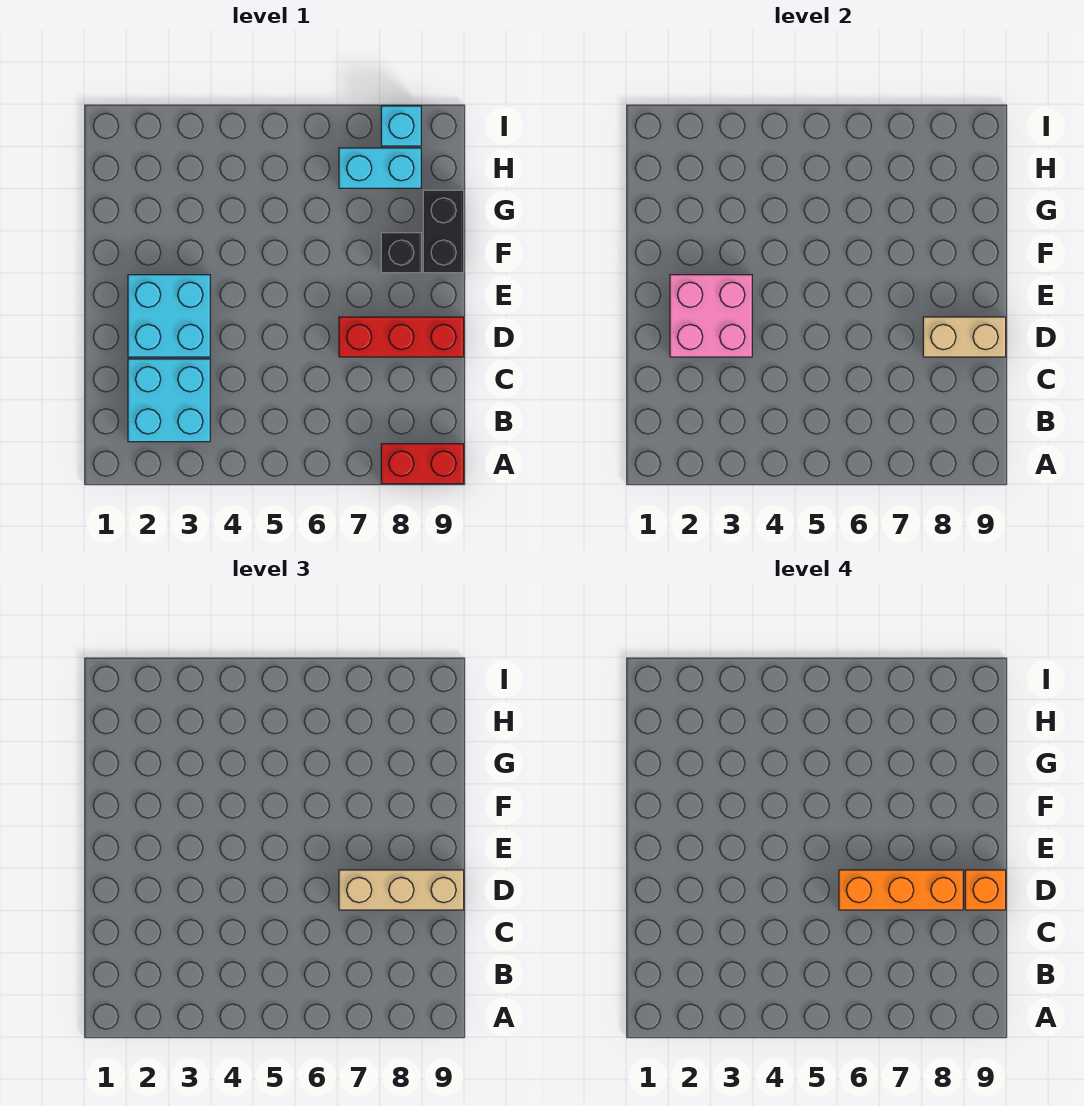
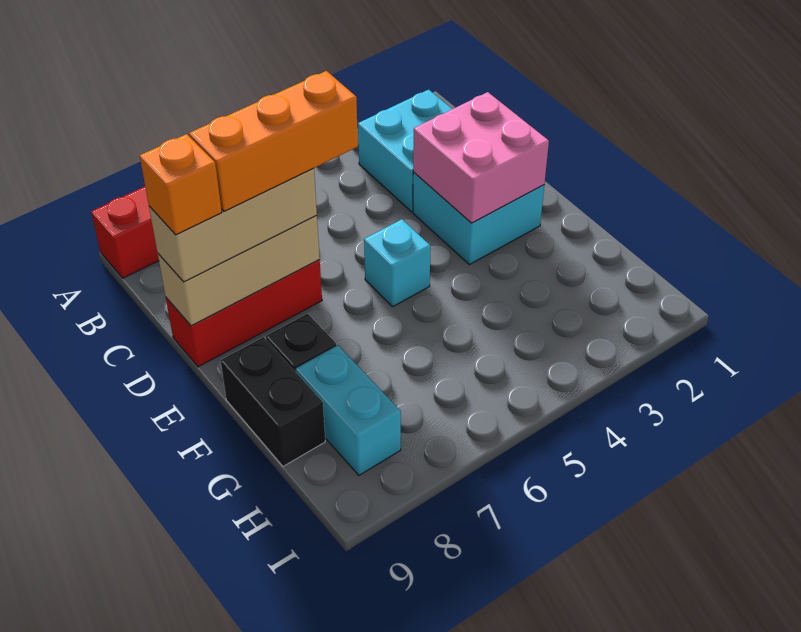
tan brick D8:D9 level 2 -> tan brick D7:D9 level 2
cyan brick H7:H8 level 1 -> cyan brick G8:H8 level 1
cyan brick I8 level 1 -> cyan brick E5 level 1

